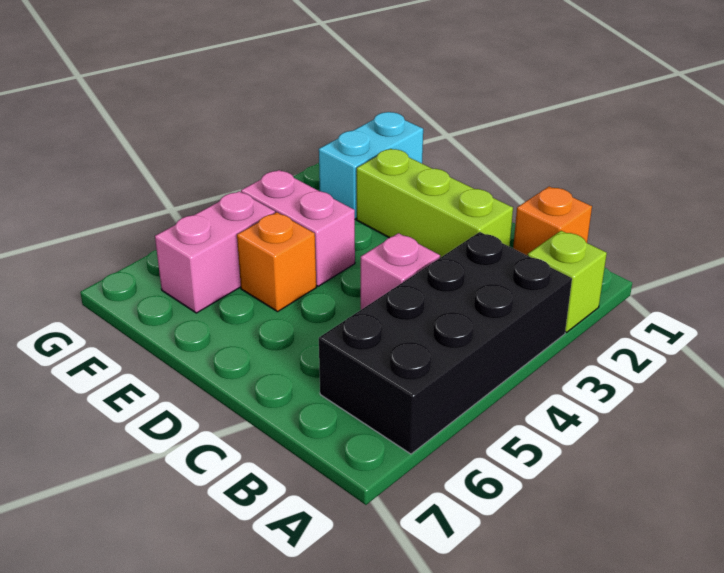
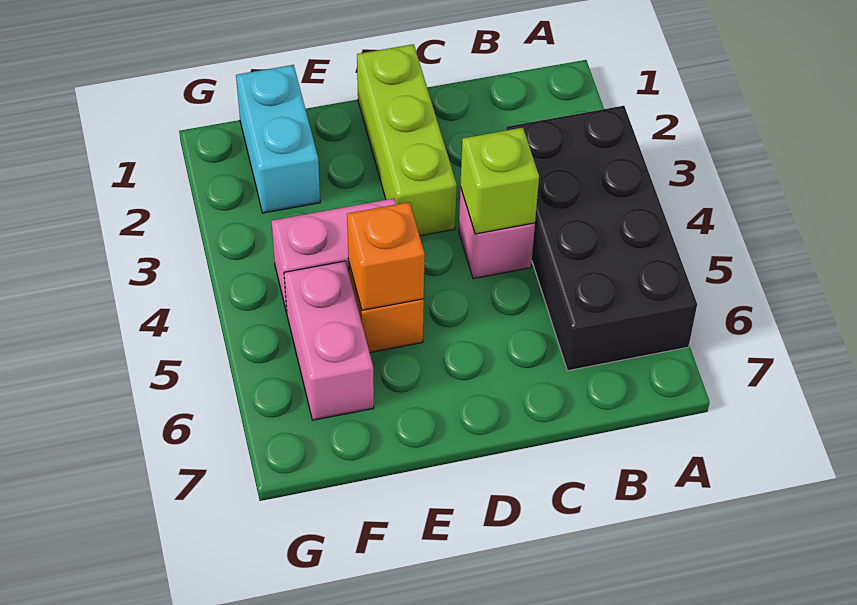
lime brick A2 level 1 -> lime brick C4 level 2
orange brick B1 level 1 -> orange brick E5 level 2
lime brick C2:E2 level 1 -> lime brick D1:D3 level 1

